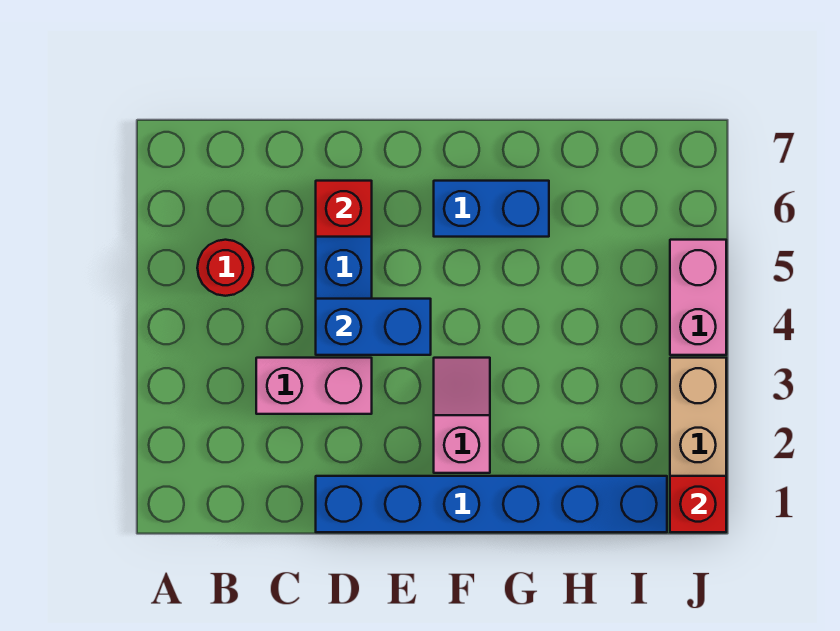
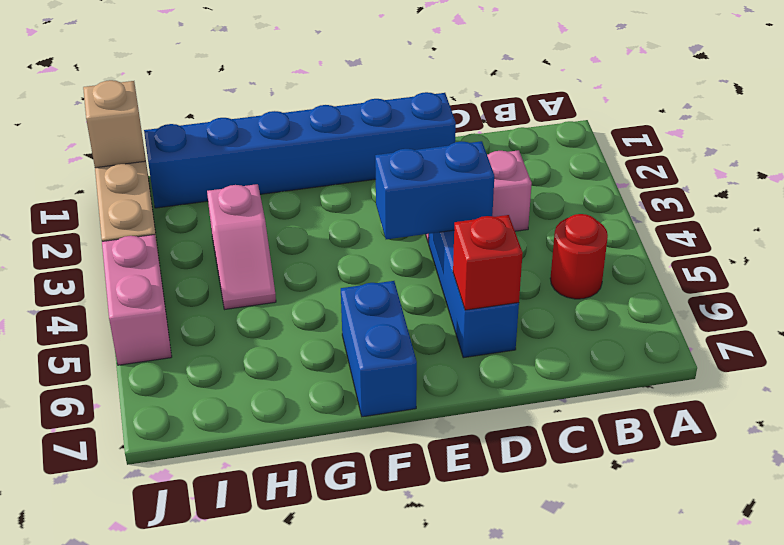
pink slope F2:F3 level 1 top 2 -> pink slope H3:H4 level 1 top 3
blue brick F6:G6 level 1 -> blue brick F6:F7 level 1
red brick J1 level 2 -> tan brick J1 level 2

